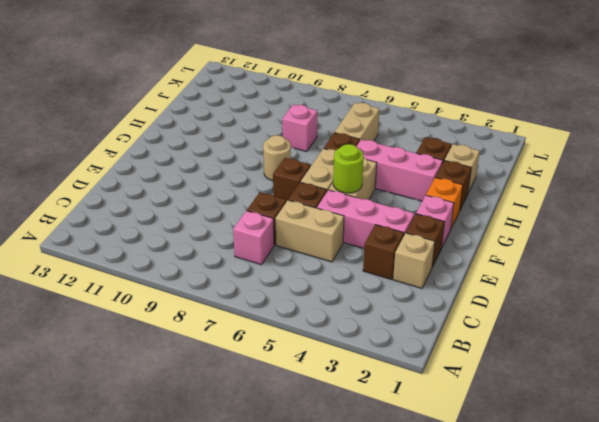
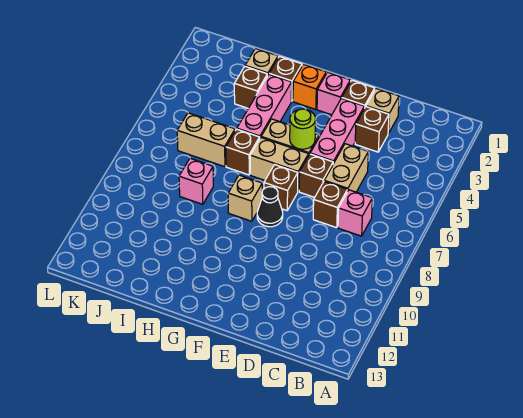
none -> black cone F8 level 1
tan round brick G8 level 1 -> tan brick G8 level 1

